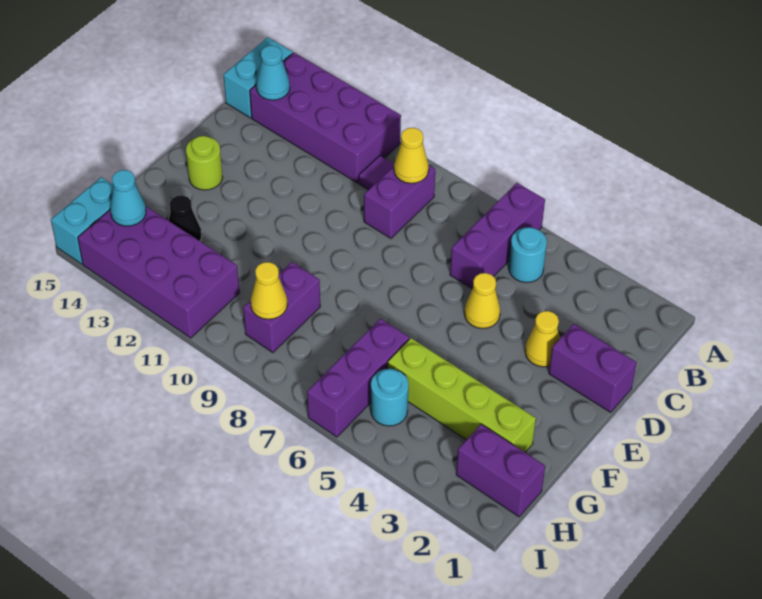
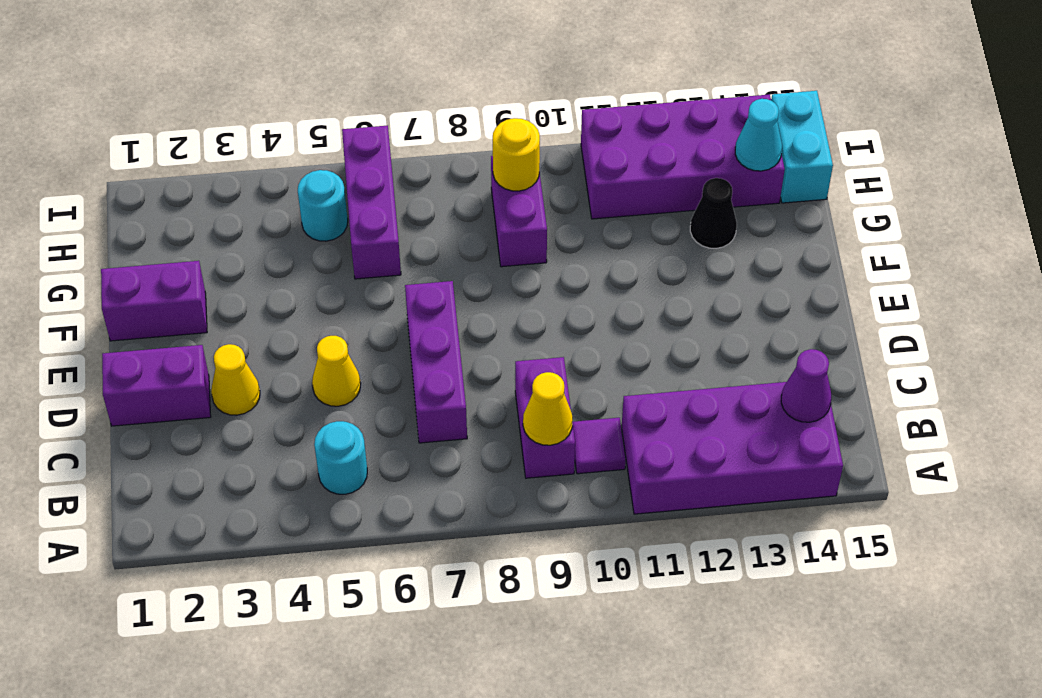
purple brick A6:C6 level 1 -> purple brick C7:E7 level 1
cyan brick A15:B15 level 1 -> none
cyan cone B14 level 2 -> purple cone B14 level 2
lime round brick E14 level 1 -> none
lime brick G2:G5 level 1 -> none
purple brick H1:H2 level 1 -> purple brick F1:F2 level 1
yellow cone H9 level 2 -> yellow round brick H9 level 2

